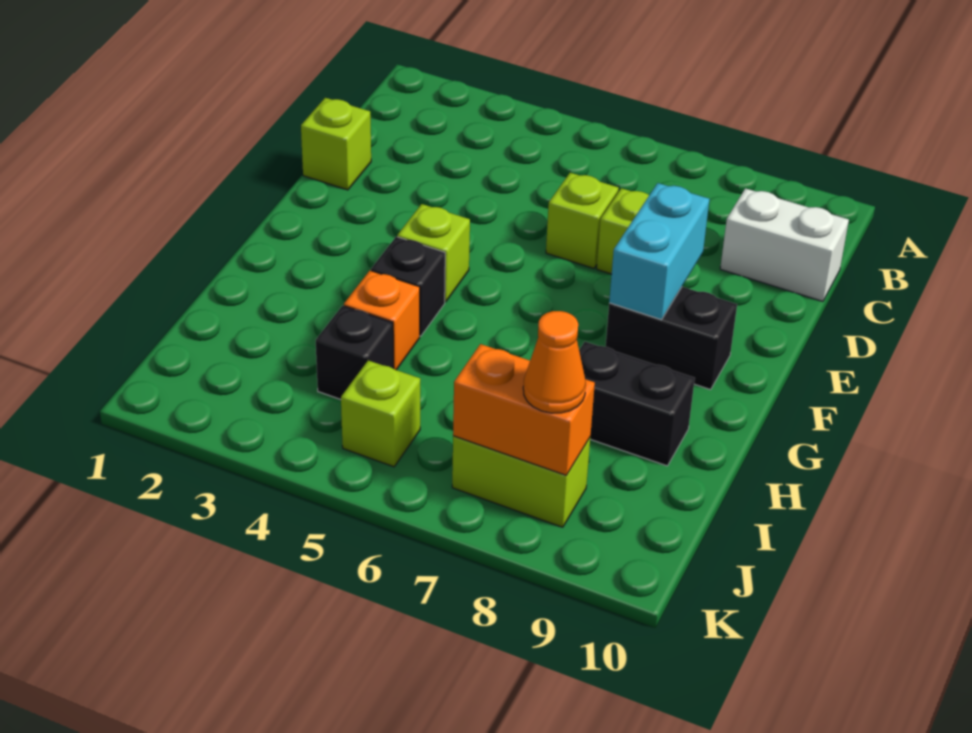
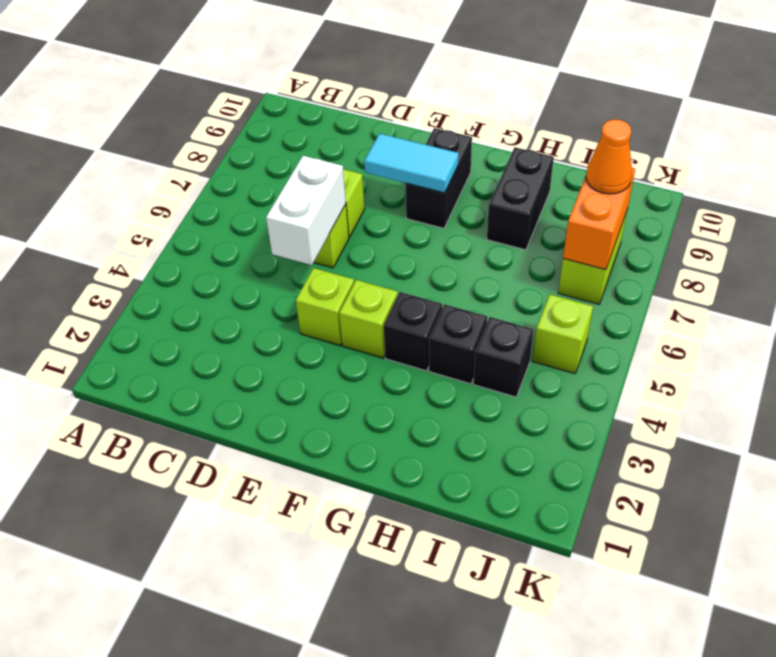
white brick C9:C10 level 1 -> white brick D5:D6 level 2
lime brick D1 level 1 -> lime brick E4 level 1
cyan brick E8:F8 level 2 -> cyan tile E8:F8 level 2
orange brick H4 level 1 -> black brick H4 level 1

